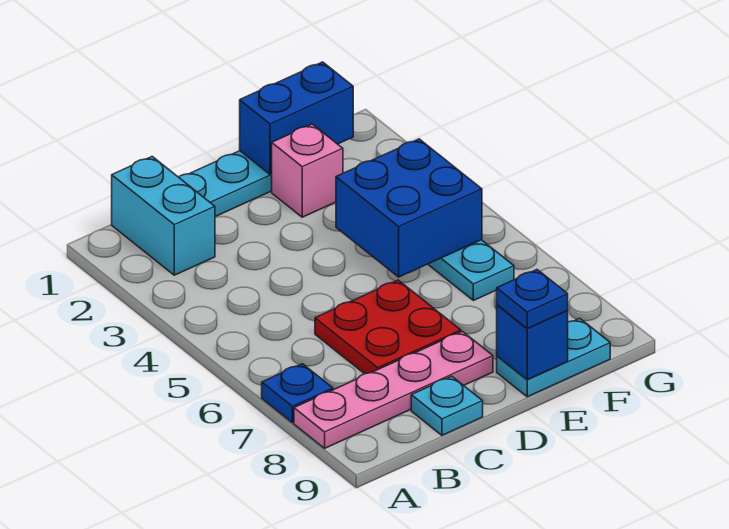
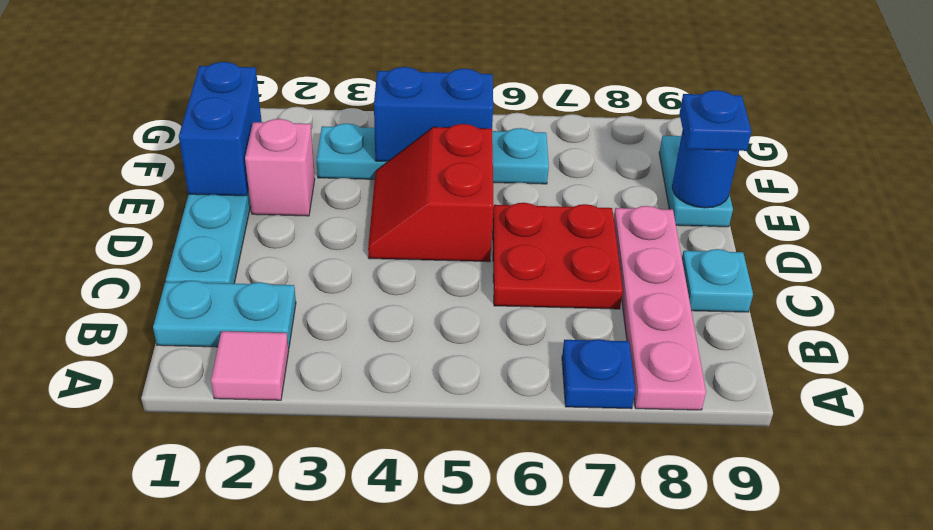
none -> pink tile A2 level 1
cyan brick B1:B2 level 1 -> cyan plate B1:B2 level 1
none -> red slope D4:E5 level 1 top 5
blue brick E4:F5 level 2 -> blue brick F4:F5 level 2
blue brick E9 level 2 -> blue round brick E9 level 2

